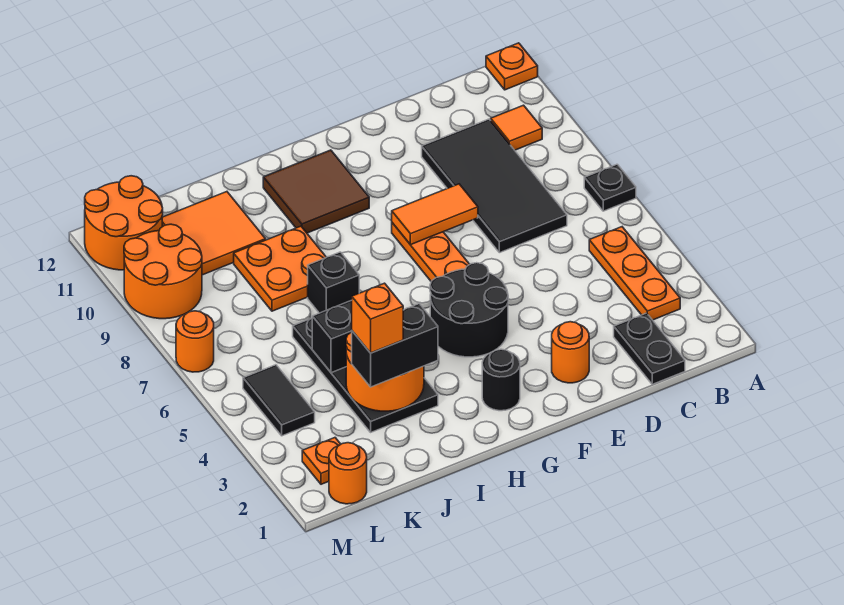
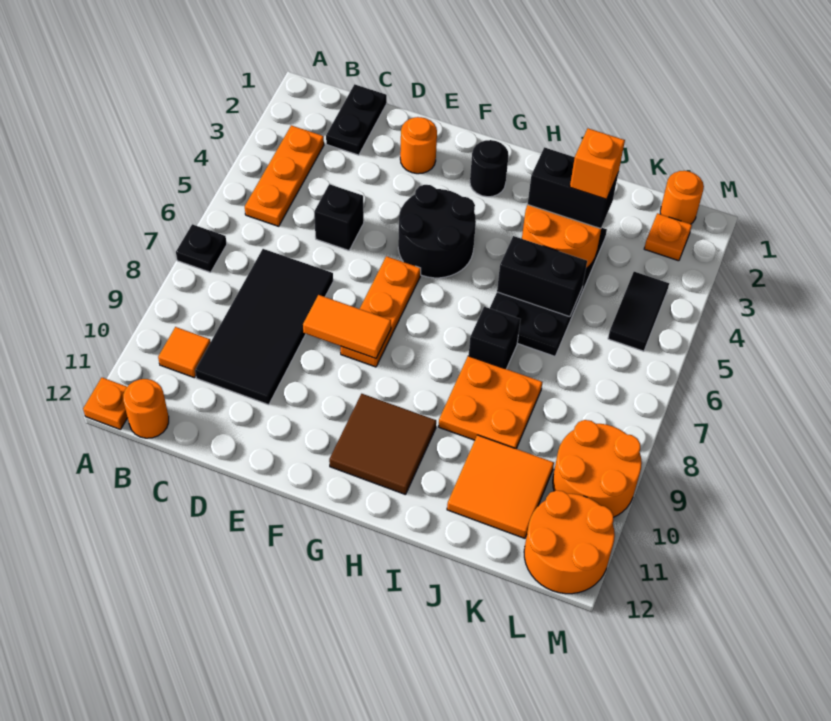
none -> black brick D5 level 1
orange round brick M7 level 1 -> orange round brick B12 level 1

